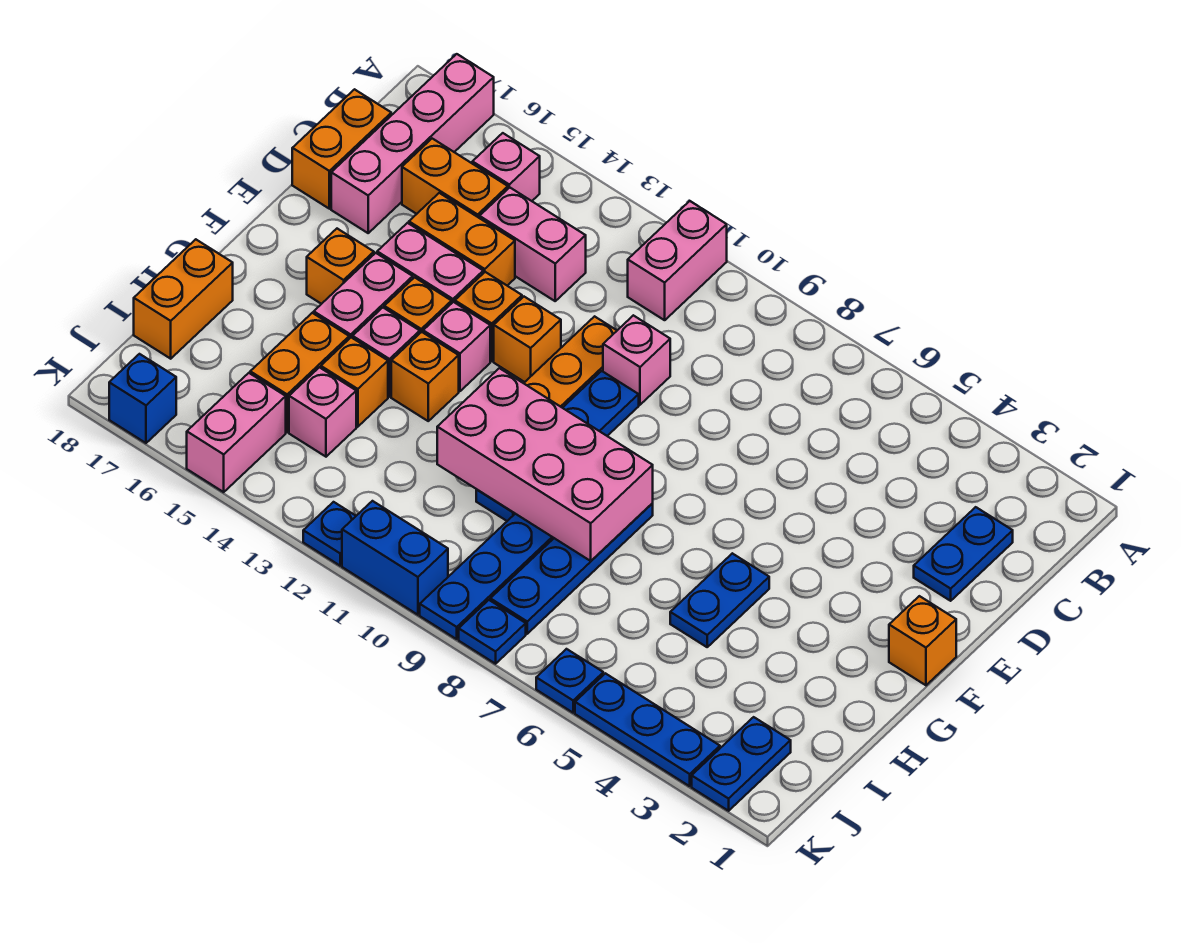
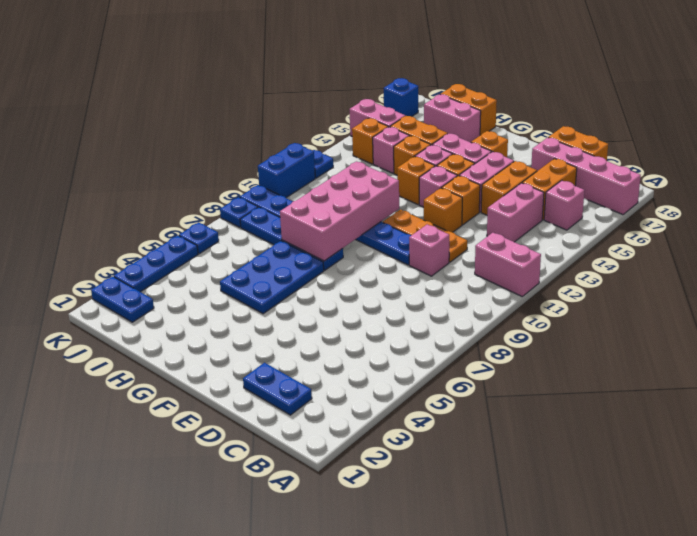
orange brick F1 level 1 -> orange brick J14 level 1
blue plate G5:H5 level 1 -> blue plate G5:H7 level 1
none -> pink brick H17:I17 level 1

